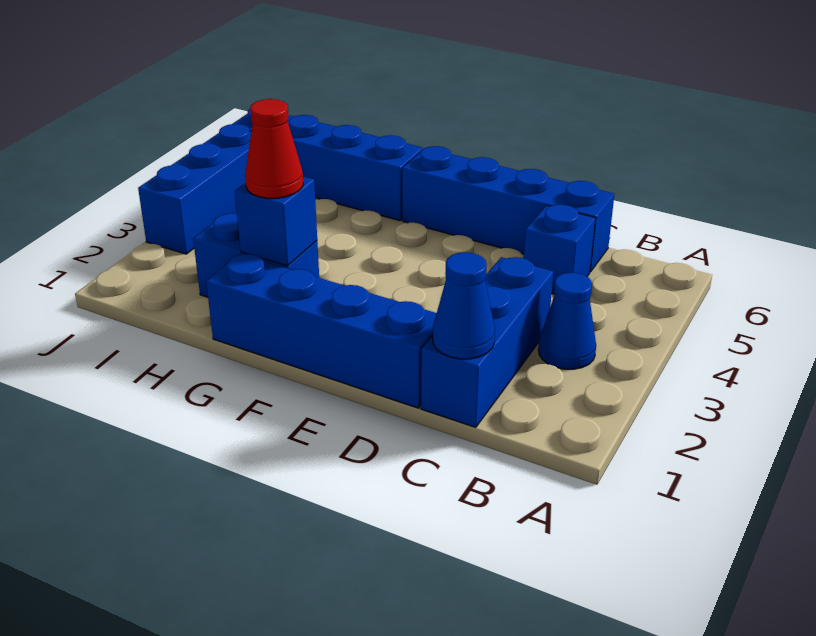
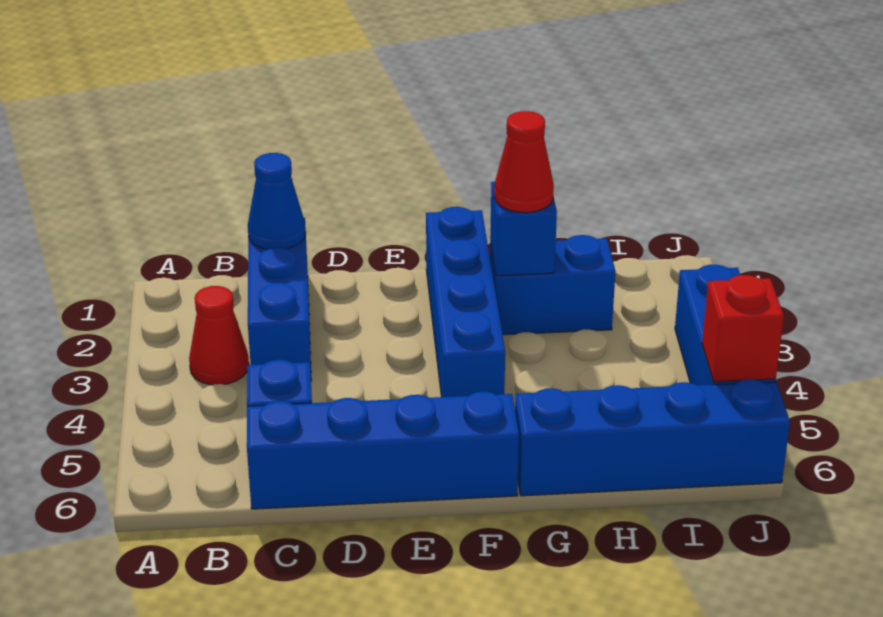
blue cone B3 level 1 -> red cone B3 level 1
blue brick D1:G1 level 1 -> blue brick F1:F4 level 1
none -> red brick J5 level 2

